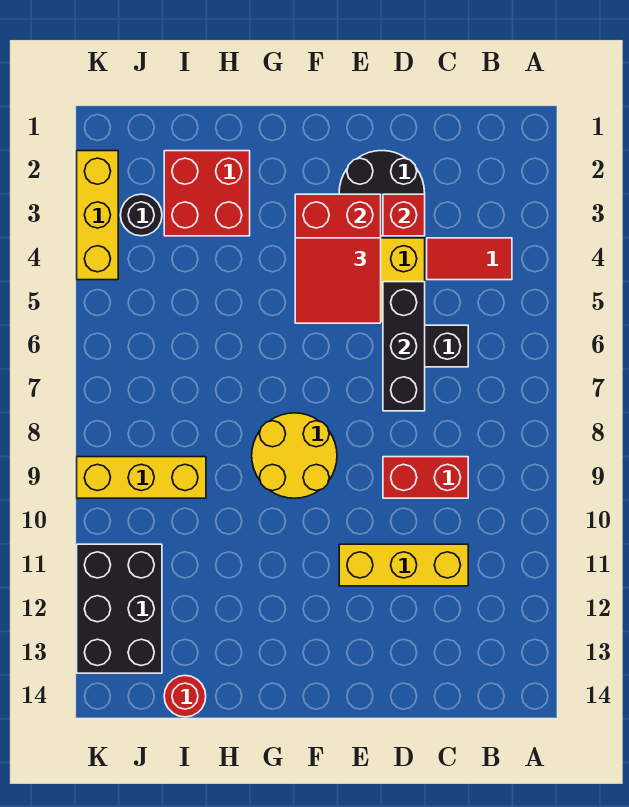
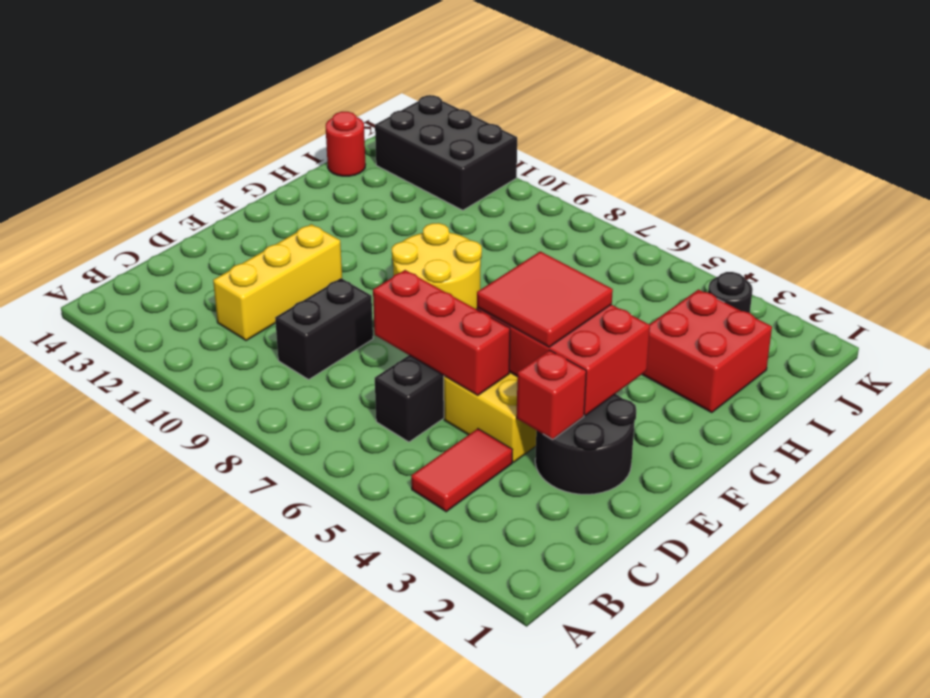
red brick C9:D9 level 1 -> black brick C9:D9 level 1
black brick D5:D7 level 2 -> red brick D5:D7 level 2
yellow brick I9:K9 level 1 -> none
yellow brick K2:K4 level 1 -> none

